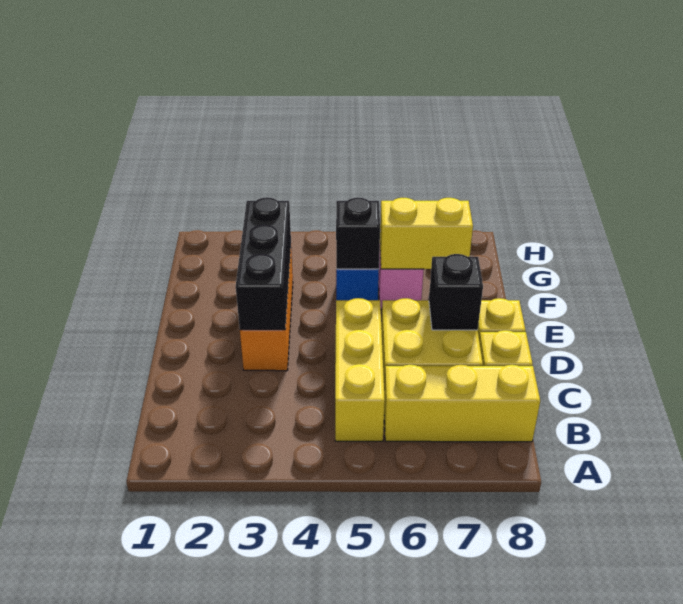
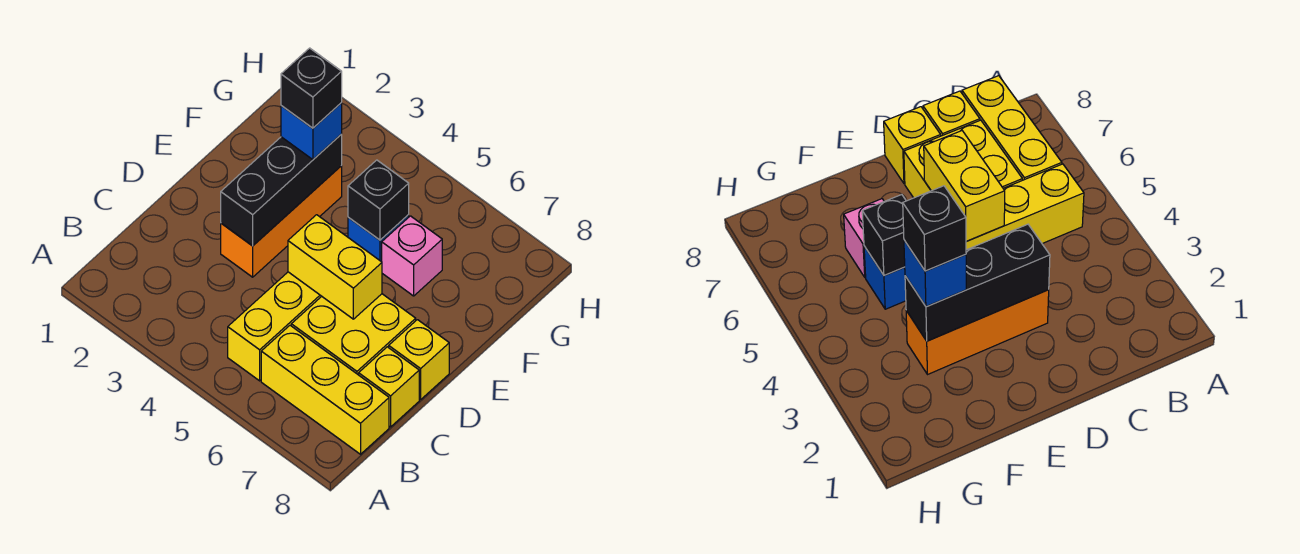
black brick D7 level 2 -> black brick F3 level 4
none -> blue brick F3 level 3
yellow brick F6:F7 level 2 -> yellow brick D5:D6 level 2

